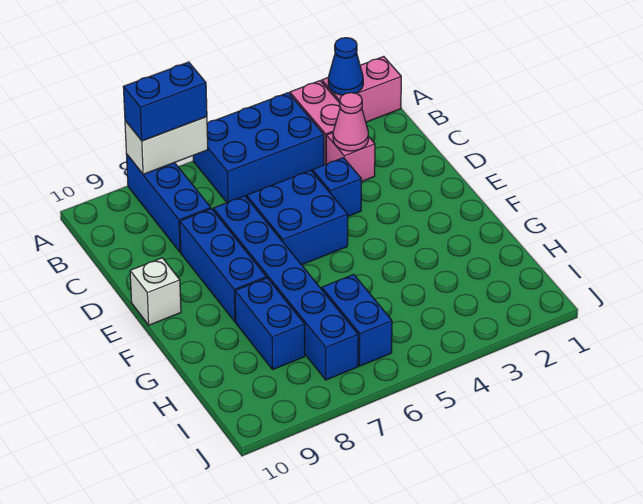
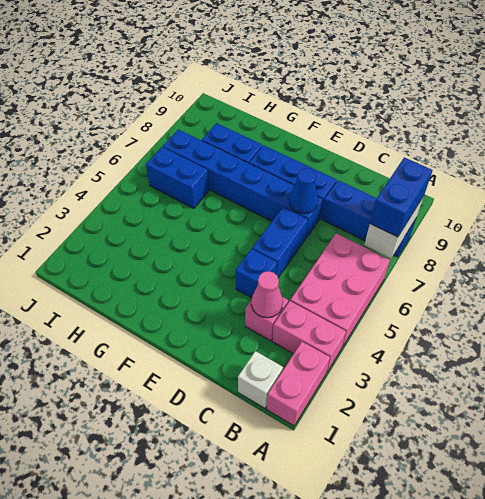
blue cone A2 level 2 -> blue cone D7 level 2
blue brick A4:B6 level 1 -> pink brick A4:B6 level 1
blue brick D5:E6 level 1 -> blue brick D5:D6 level 1
white brick E10 level 1 -> white brick B1 level 1

